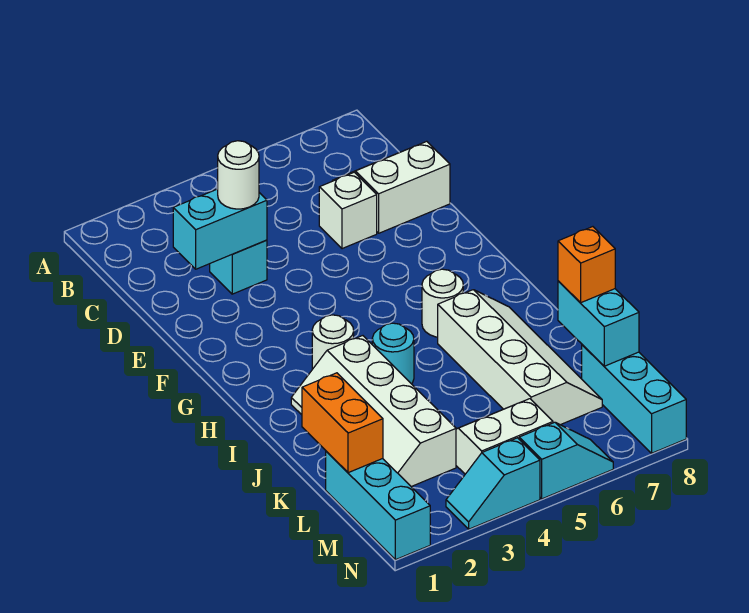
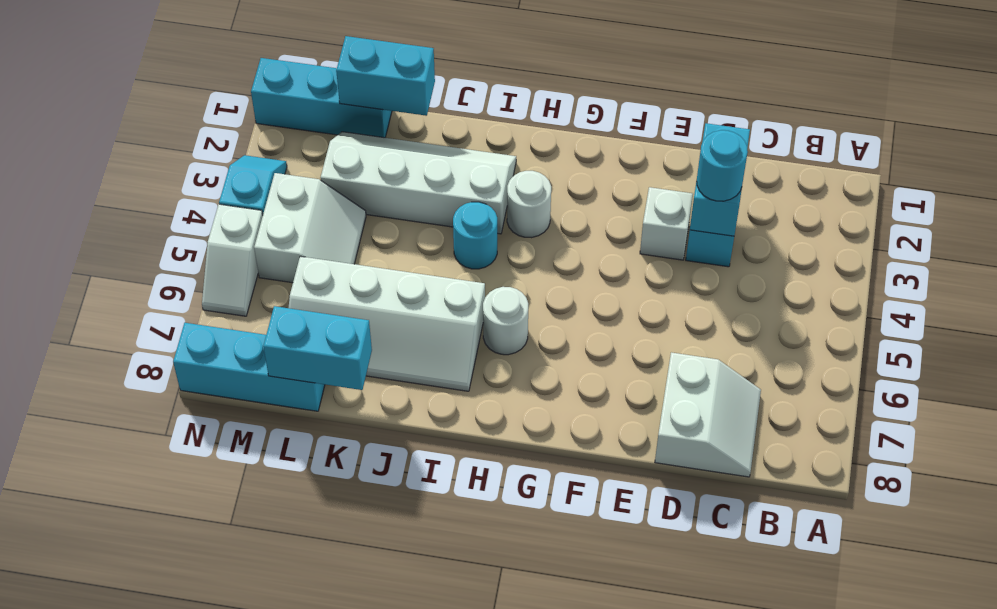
white round brick D3 level 3 -> cyan round brick D3 level 3
white brick D6 level 1 -> white brick E3 level 1
orange brick K1:L1 level 2 -> cyan brick K1:L1 level 2
orange brick K8 level 3 -> none
cyan slope N5:N6 level 1 top 5 -> white slope N5:N6 level 1 top 5

